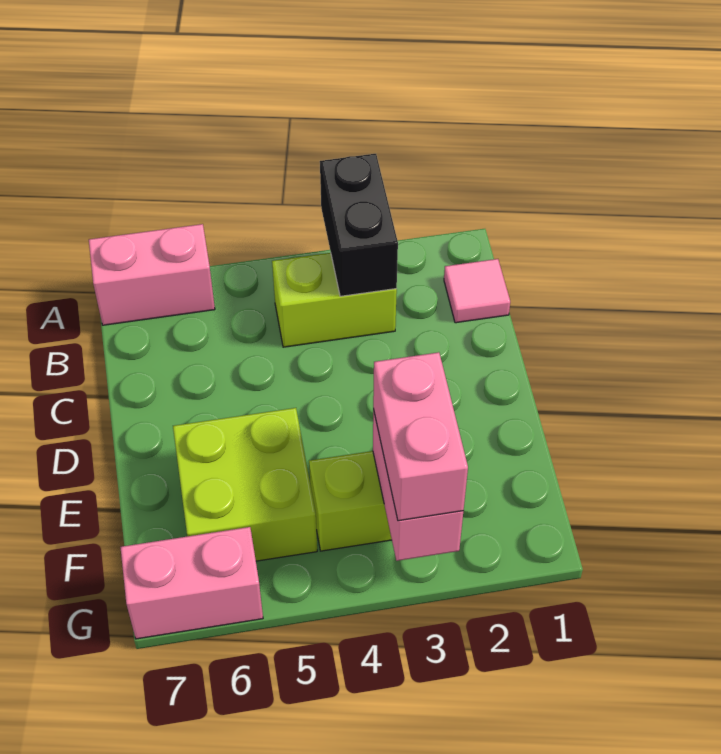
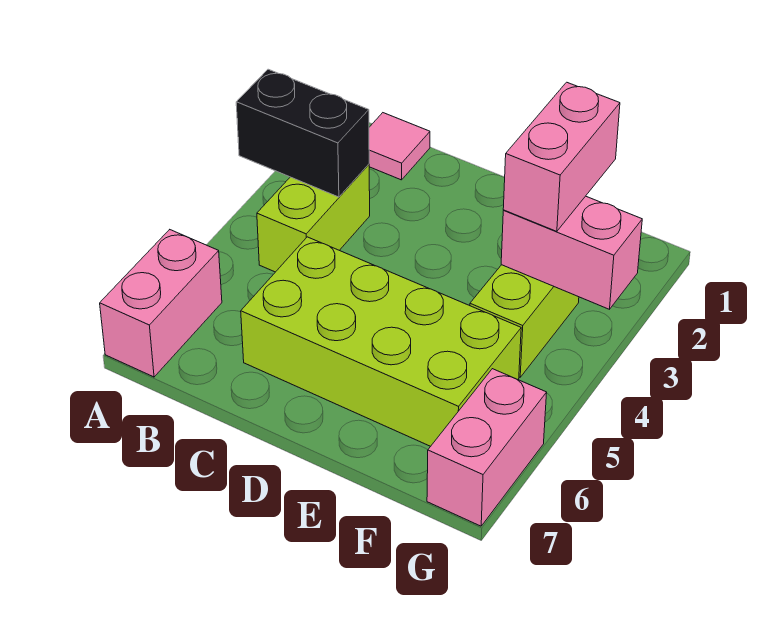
lime brick E5:F6 level 1 -> lime brick C5:F6 level 1
pink brick F3:G3 level 3 -> pink brick F2:F3 level 3

